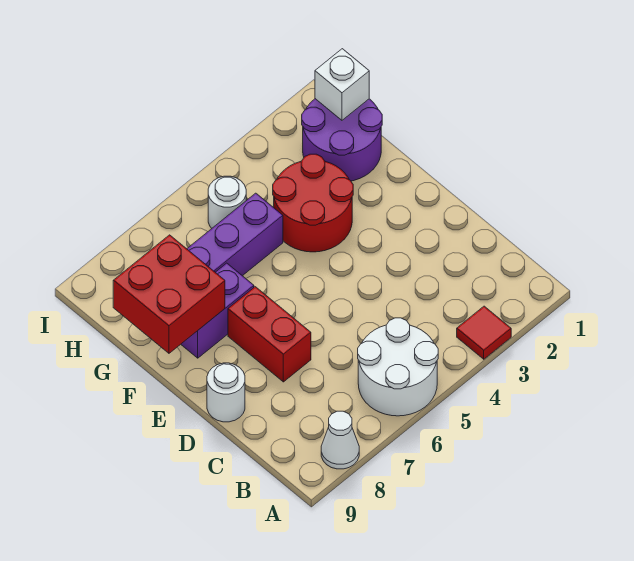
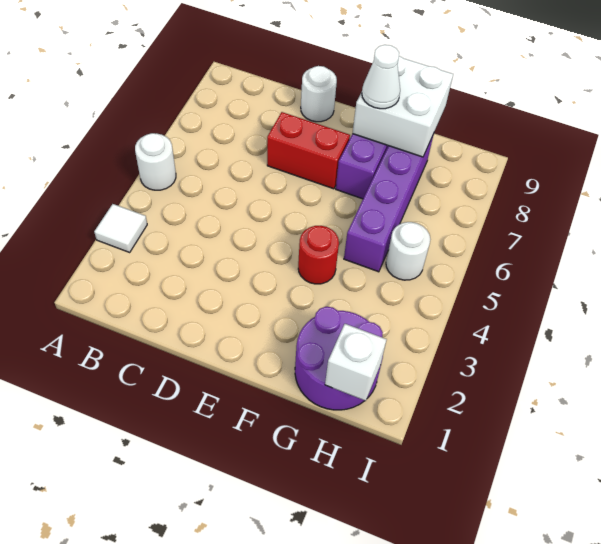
red tile A3 level 1 -> white tile A3 level 1
white round brick A5:B6 level 1 -> white round brick A5 level 1
white cone A8 level 1 -> white cone F8 level 3
red round brick F3:G4 level 1 -> red round brick F4 level 1
red brick F8:G9 level 2 -> white brick F8:G9 level 2

